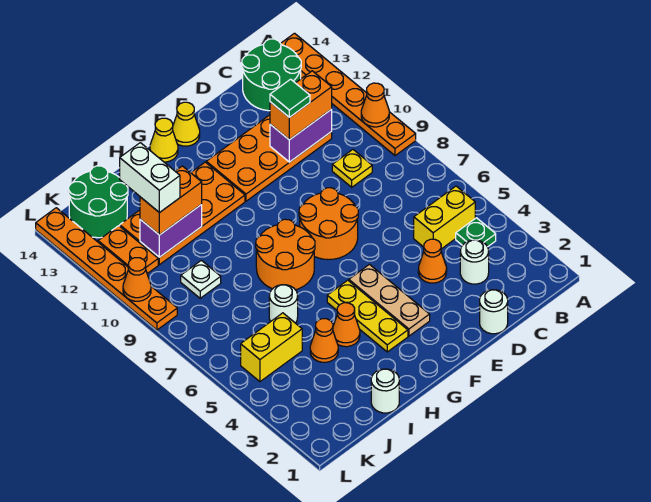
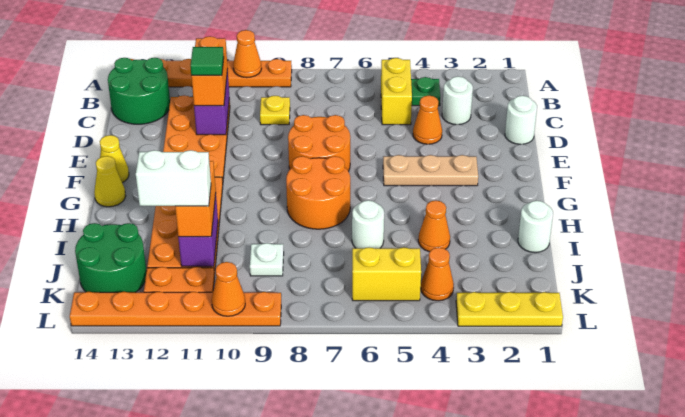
yellow plate G3:G5 level 1 -> yellow plate L1:L3 level 1
orange cone H4 level 1 -> orange cone K4 level 1
yellow brick J5:K5 level 1 -> yellow brick K5:K6 level 1

